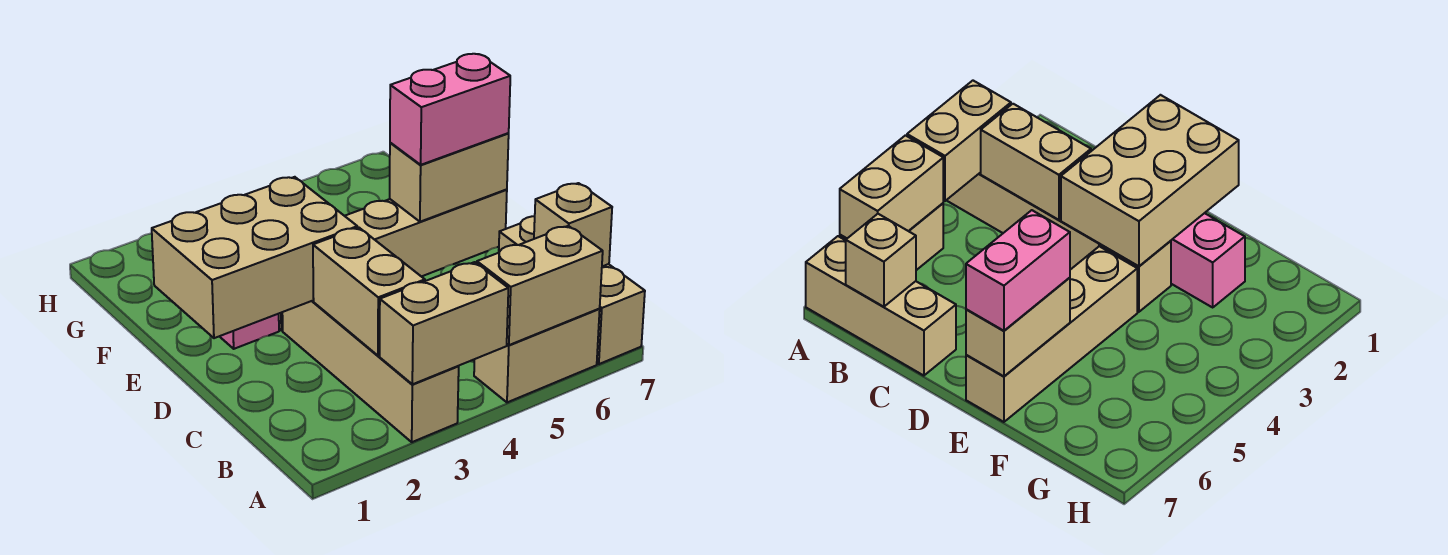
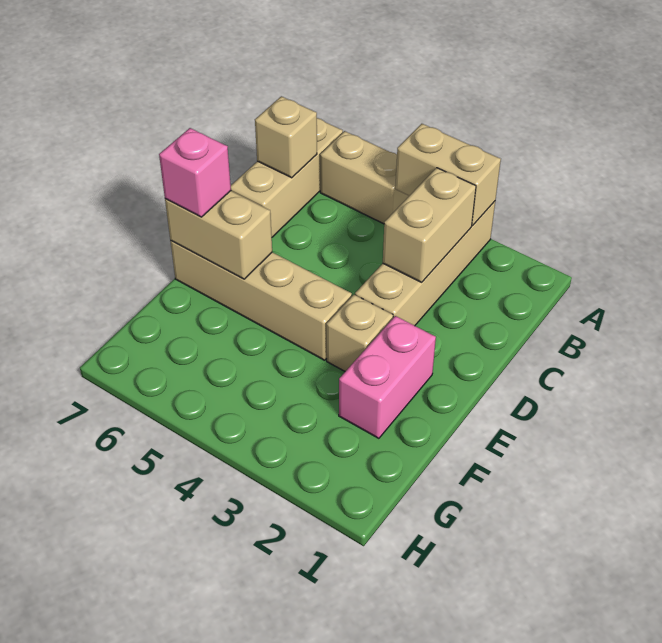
tan brick A5:A6 level 2 -> none
tan brick D1:E3 level 2 -> none
pink brick E6:E7 level 3 -> pink brick E7 level 3

